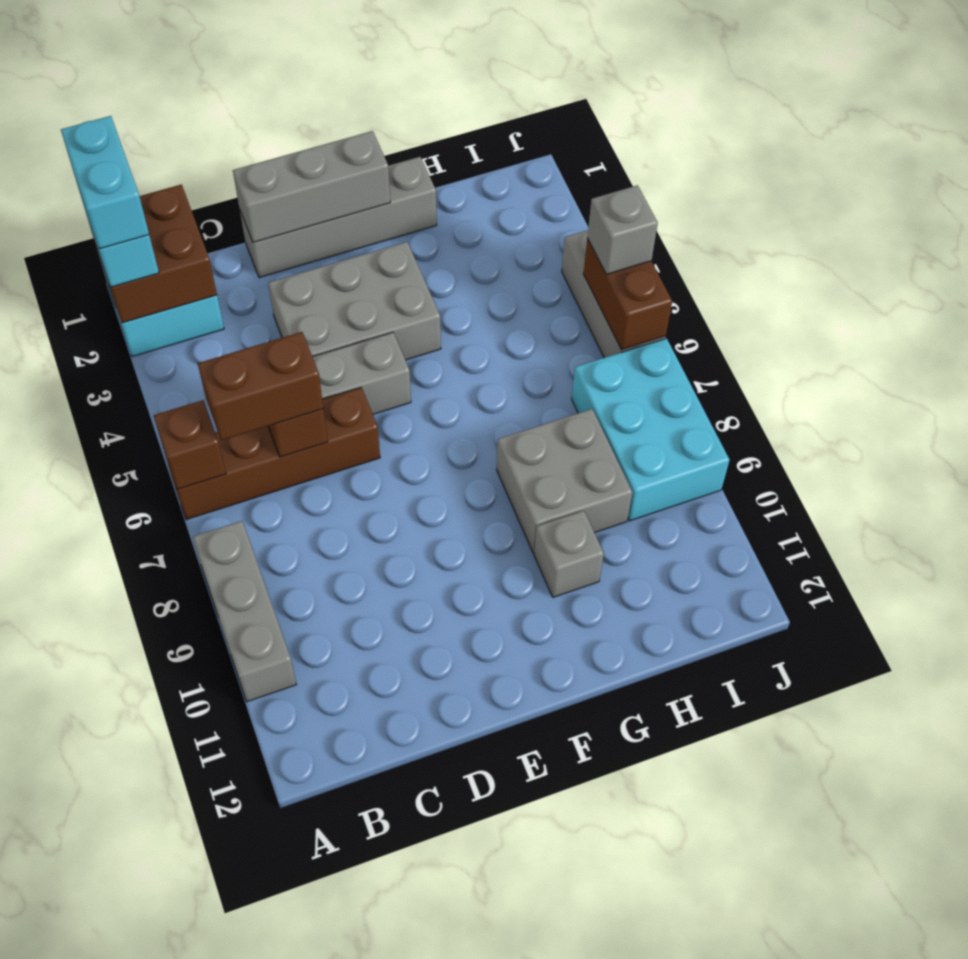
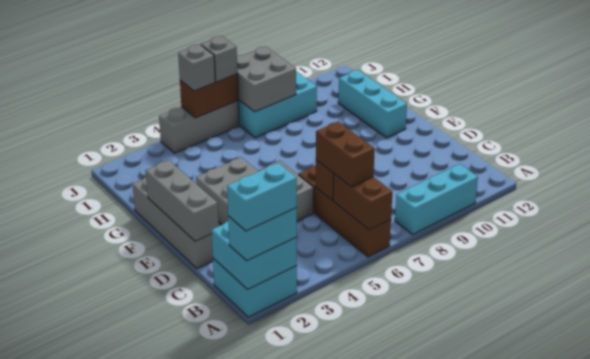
brown brick A1:B2 level 2 -> cyan brick A1:B2 level 2
brown brick A6 level 2 -> brown brick A6:B6 level 2
grey brick A8:A10 level 1 -> cyan brick A8:A10 level 1
none -> cyan brick F11:H11 level 1
grey brick G8:H9 level 1 -> grey brick I7:J8 level 2
grey brick G10 level 1 -> grey brick J6 level 3

